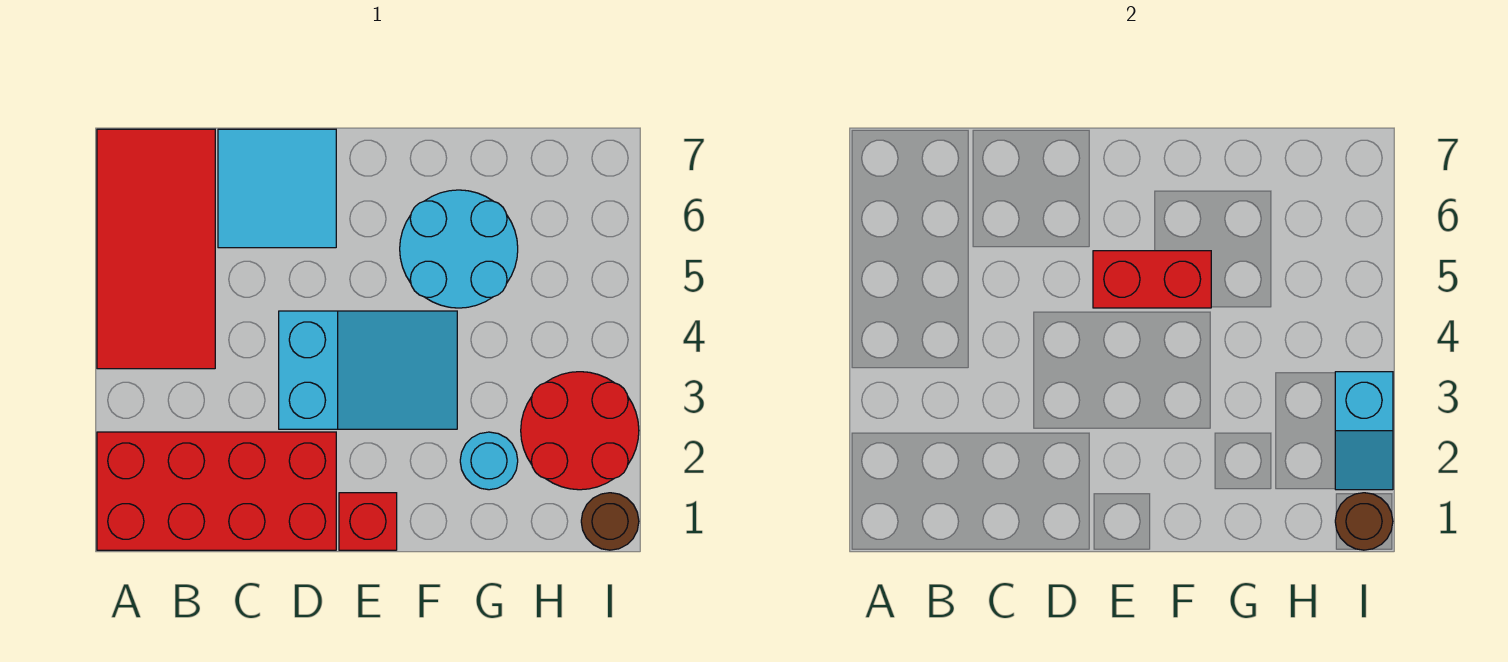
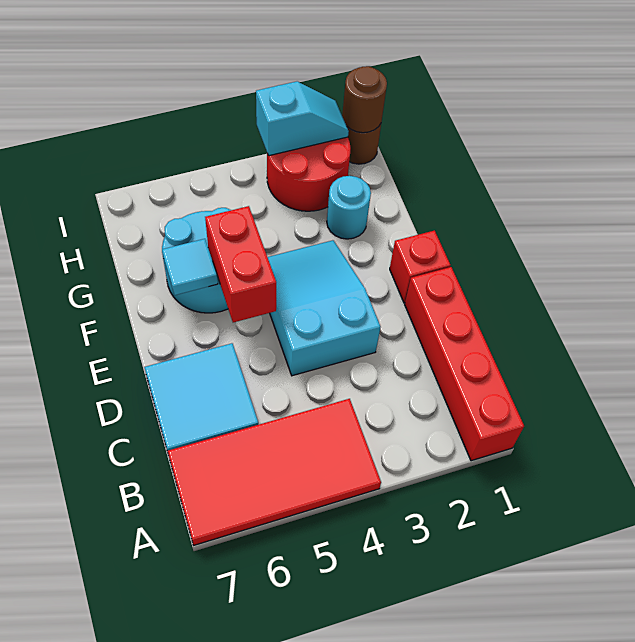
red brick A1:D2 level 1 -> red brick A1:D1 level 1
none -> cyan tile F6 level 2

